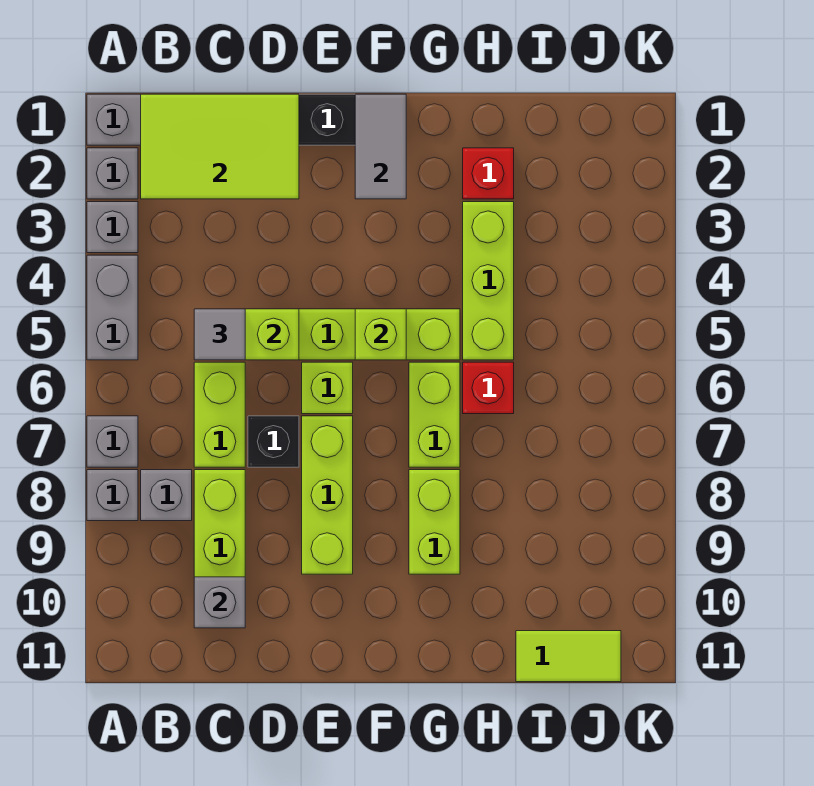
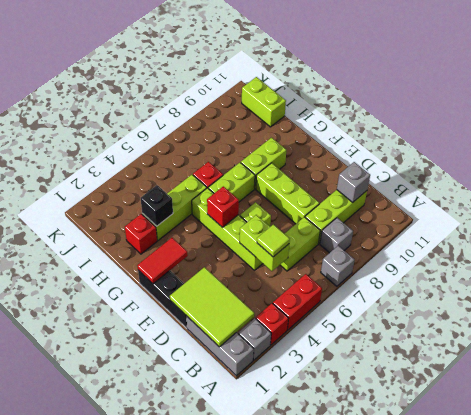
grey brick A3 level 1 -> red brick A3 level 1
grey brick A4:A5 level 1 -> red brick A4:A5 level 1
grey brick A8 level 1 -> none
grey tile C5 level 3 -> lime tile C5 level 3
black brick D7 level 1 -> black brick H3 level 2
lime brick E7:E9 level 1 -> lime brick D8:F8 level 1
grey tile F1:F2 level 2 -> red tile F1:F2 level 2
lime brick F5 level 2 -> red brick F5 level 2
lime tile I11:J11 level 1 -> lime brick I11:J11 level 1

